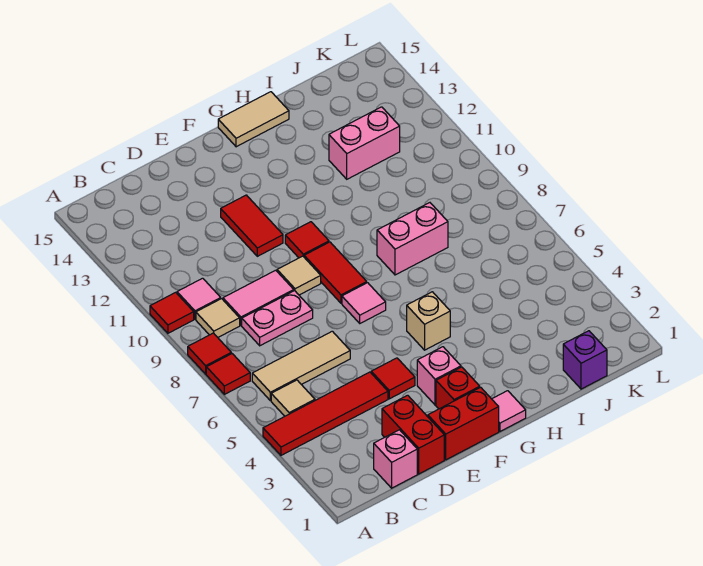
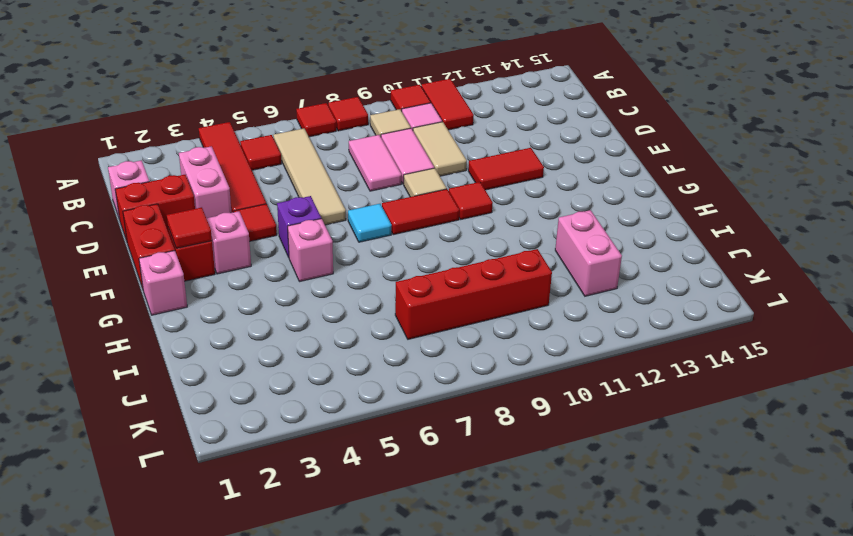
none -> red tile A11:B11 level 1
tan tile B5 level 1 -> red tile B5 level 1
tan tile B6:D6 level 1 -> tan tile B6:E6 level 1
pink plate C8:D8 level 1 -> pink tile C8:D8 level 1
none -> red tile F2 level 2
pink tile F7 level 1 -> cyan tile F7 level 1
pink tile G1 level 1 -> pink brick G1 level 1
tan brick G5 level 1 -> pink brick G5 level 1
tan tile G15:H15 level 1 -> tan tile C10:D10 level 1
pink brick H8:I8 level 1 -> pink brick C3:D3 level 1
purple brick J1 level 1 -> purple brick F5 level 1
none -> red brick J7:J10 level 1

